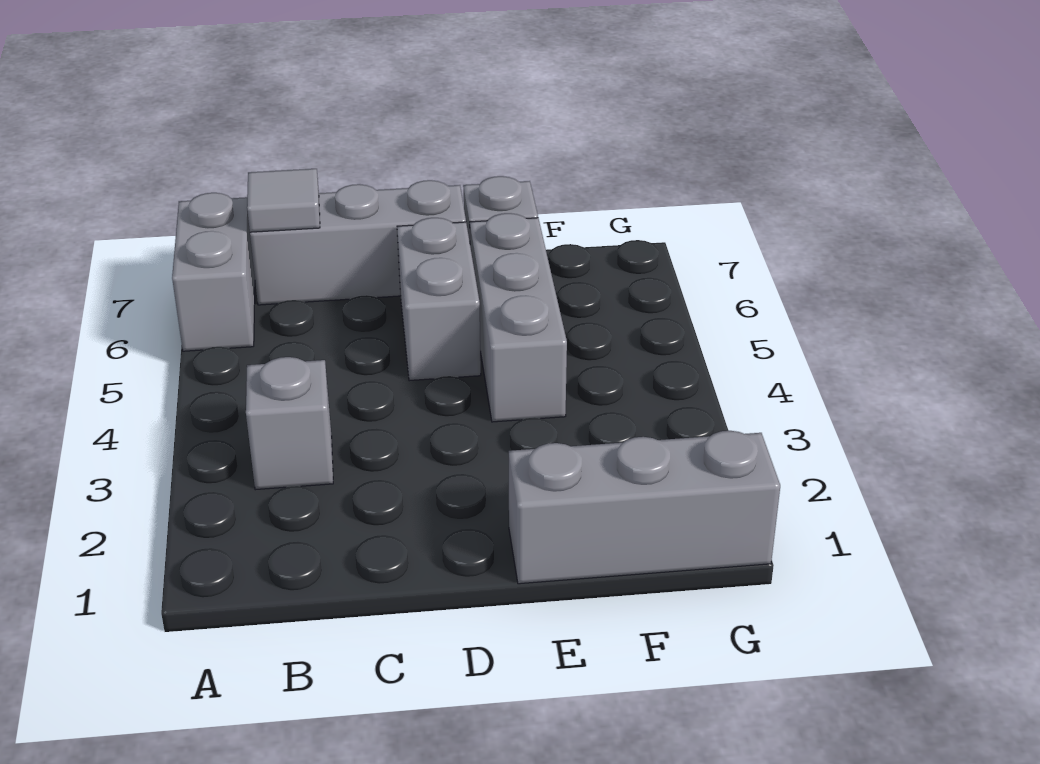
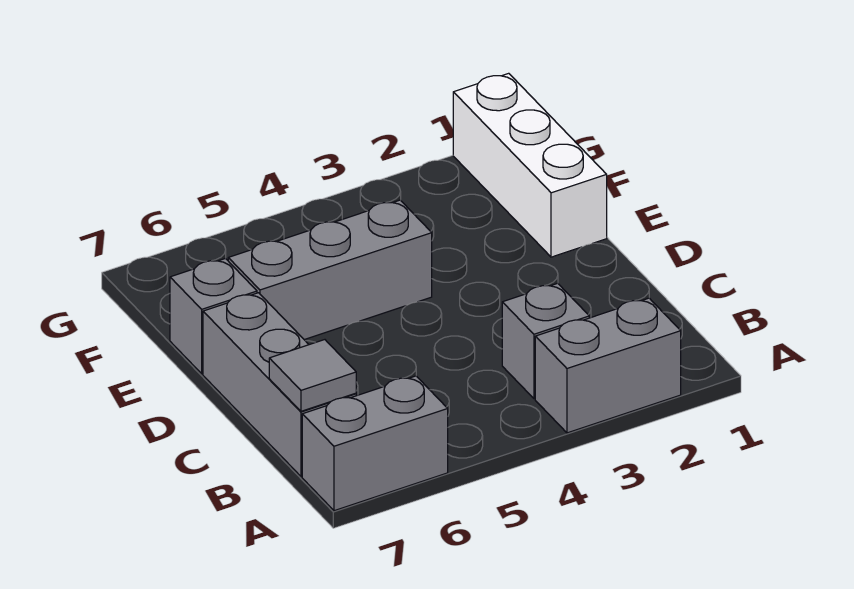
grey brick D5:D6 level 1 -> grey brick A2:A3 level 1
grey brick E1:G1 level 1 -> white brick E1:G1 level 1

